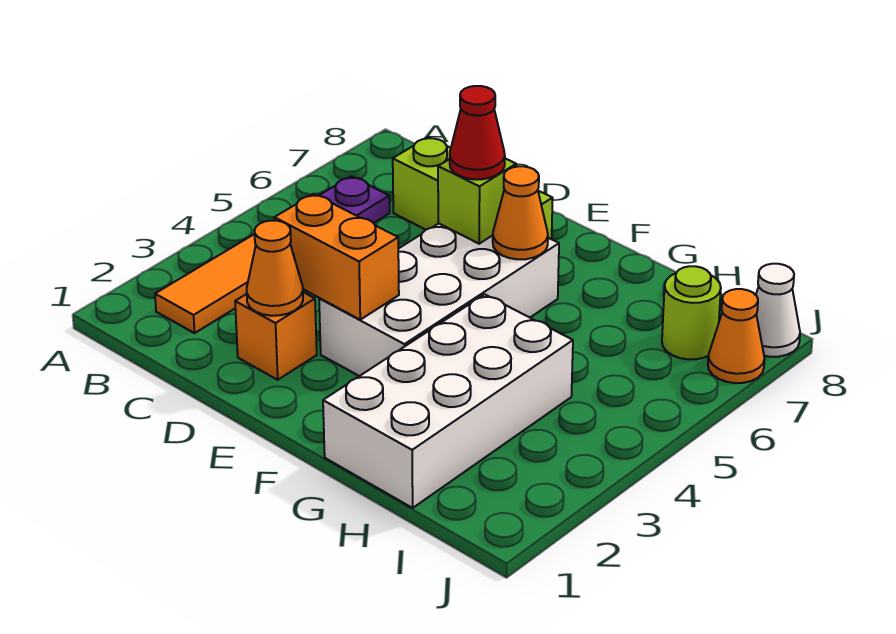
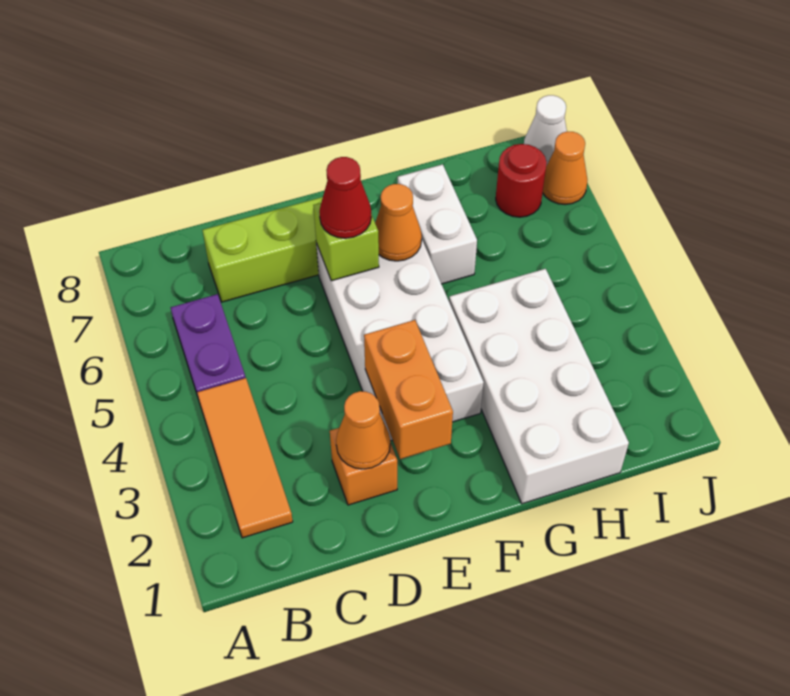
orange brick D3:E3 level 2 -> orange brick E2:E3 level 2
none -> white brick G6:G7 level 1
lime round brick I7 level 1 -> red round brick I7 level 1

